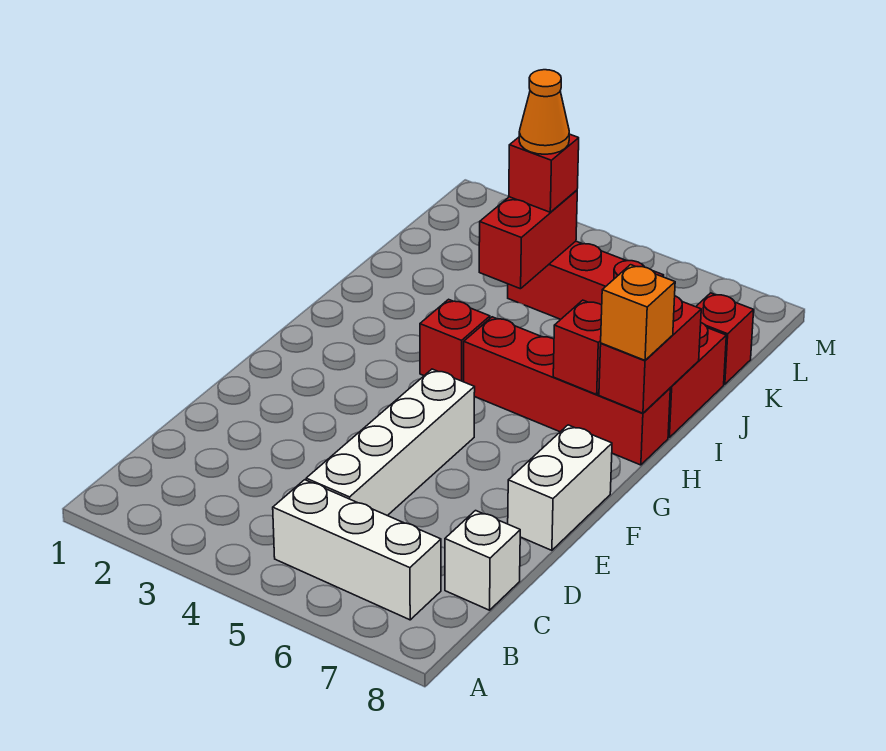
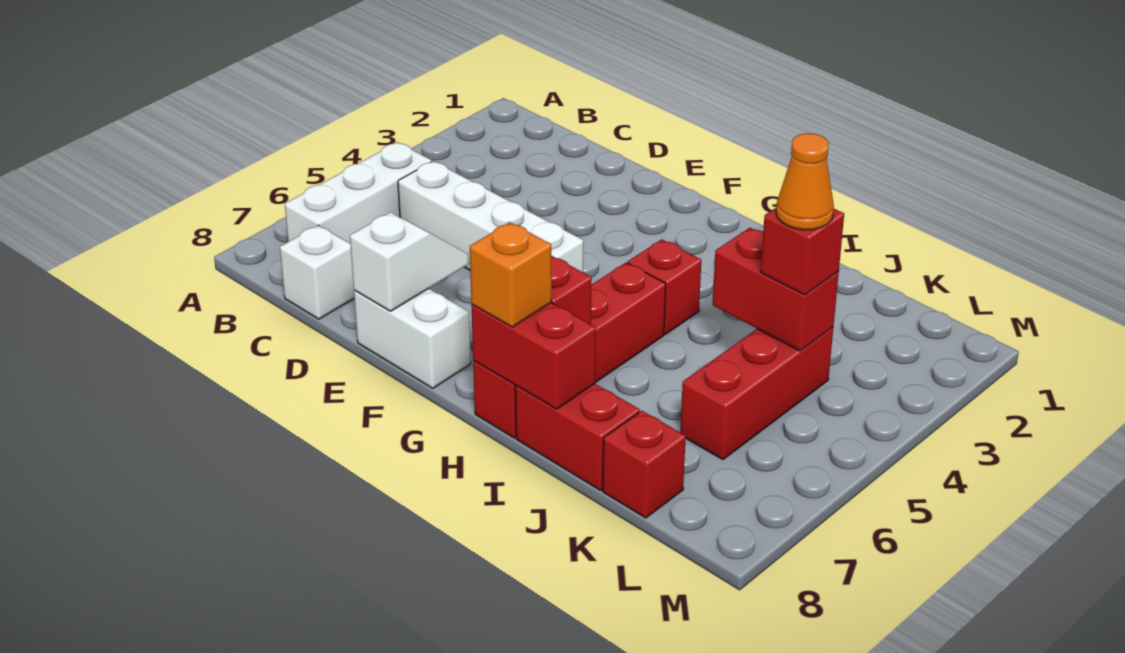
none -> white slope E7:E8 level 2 top 8

